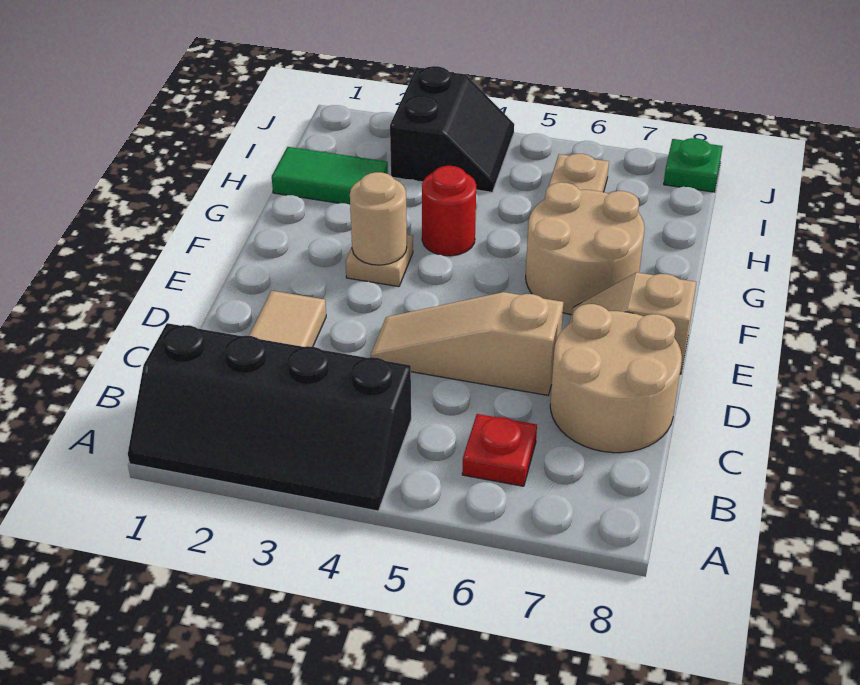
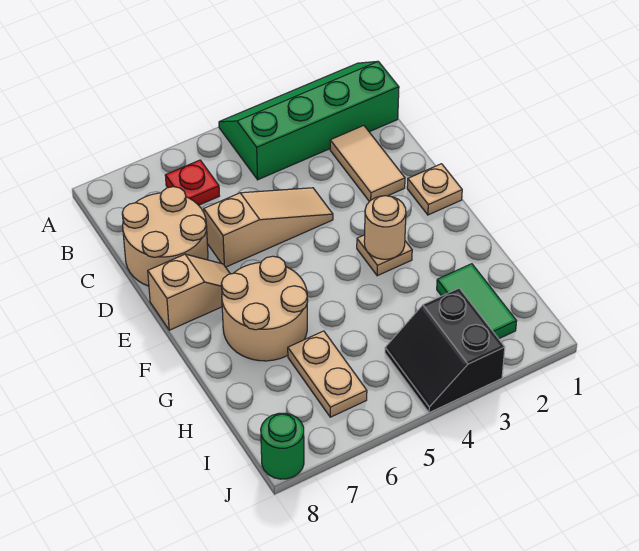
black slope A1:B4 level 1 top B -> green slope A1:B4 level 1 top B
none -> tan plate E1 level 1
red round brick G4 level 1 -> none
green tile H1:H2 level 1 -> green tile H2:I2 level 1
green plate J8 level 1 -> green round brick J8 level 1

